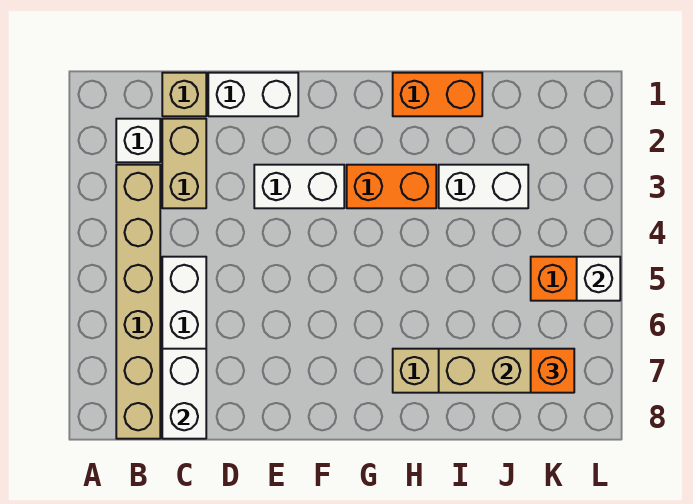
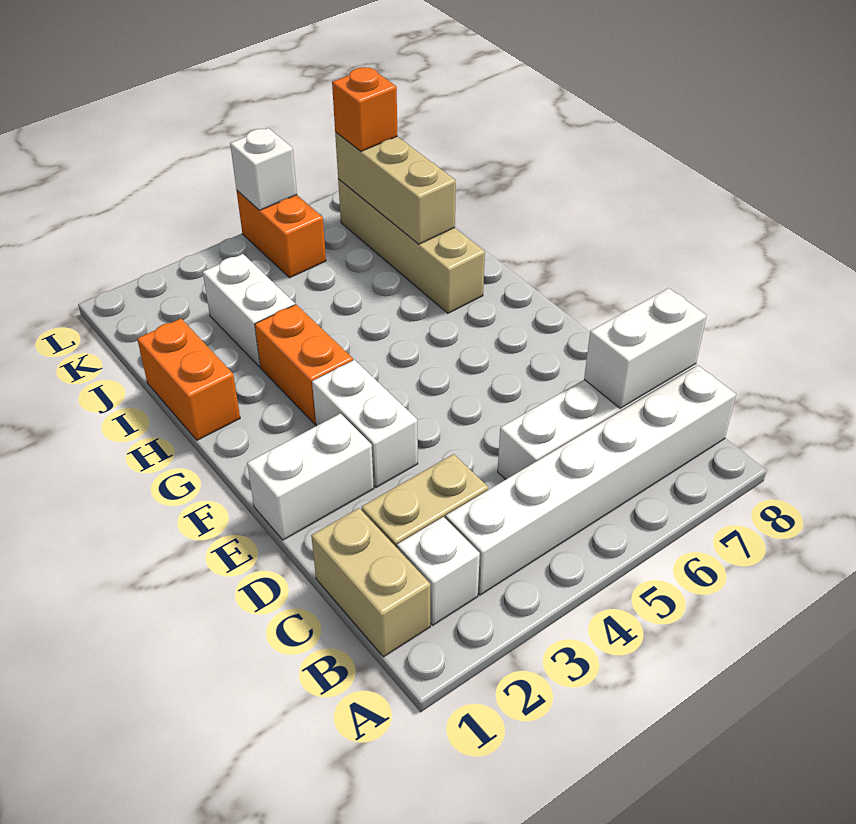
tan brick B3:B8 level 1 -> white brick B3:B8 level 1
tan brick C1 level 1 -> tan brick B1:C1 level 1
white brick D1:E1 level 1 -> white brick E1:E2 level 1

